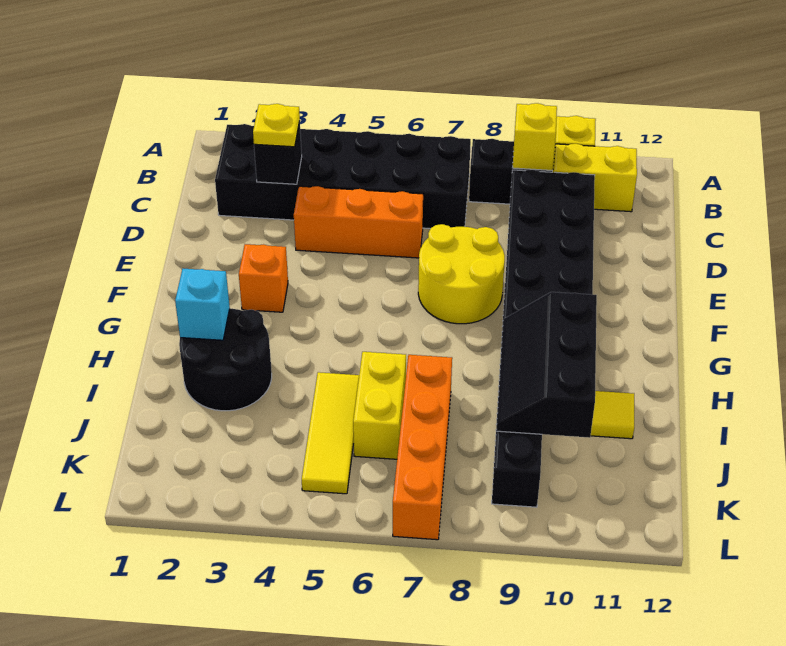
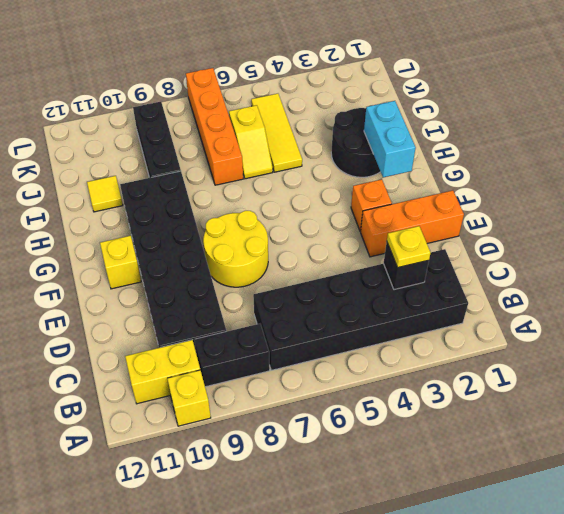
yellow brick B9 level 2 -> yellow brick F11 level 1
orange brick D4:D6 level 1 -> orange brick E1:E3 level 1
cyan brick H2 level 2 -> cyan brick G2:H2 level 2
black slope H9:J10 level 2 top 10 -> none
yellow brick I6:J6 level 1 -> yellow slope I6:J6 level 1 top J

